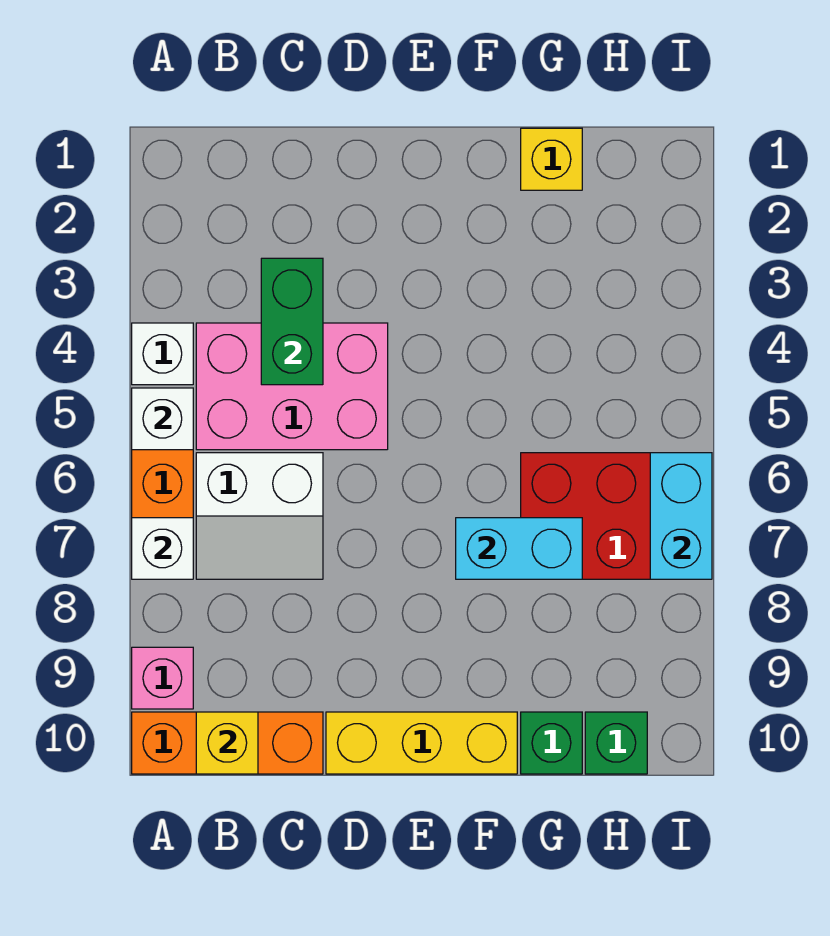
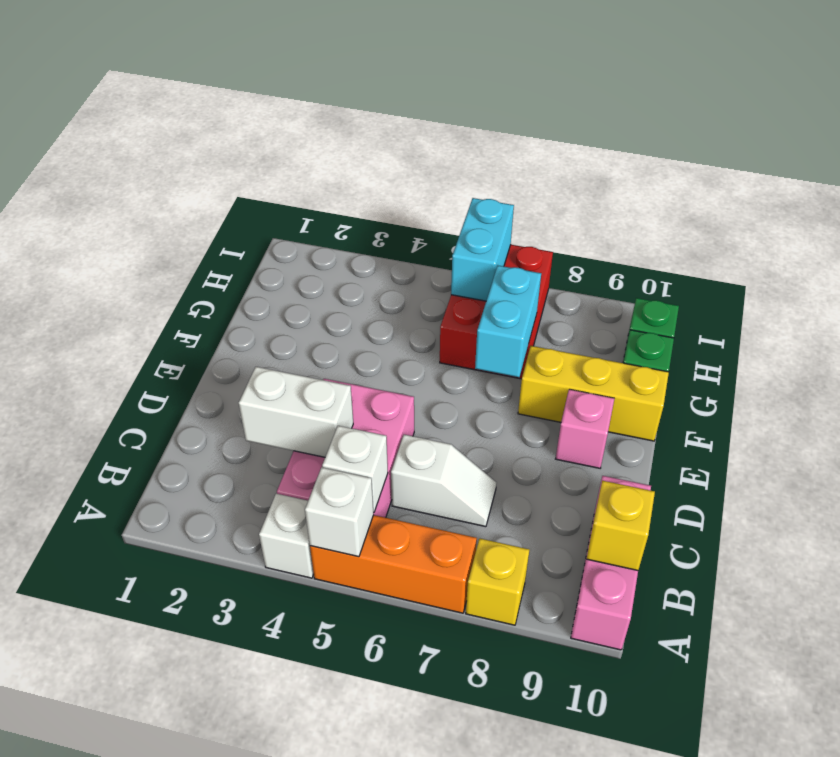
white brick A7 level 2 -> white brick B5 level 2
pink brick A9 level 1 -> pink brick E9 level 1
orange brick A10:C10 level 1 -> pink brick A10:C10 level 1
white slope B6:C7 level 1 top 6 -> white slope C6:C7 level 1 top 6
green brick C3:C4 level 2 -> white brick C3:C4 level 2
yellow brick D10:F10 level 1 -> yellow brick F8:F10 level 1
yellow brick G1 level 1 -> yellow brick A8 level 1
cyan brick I6:I7 level 2 -> cyan brick H6:I6 level 2

